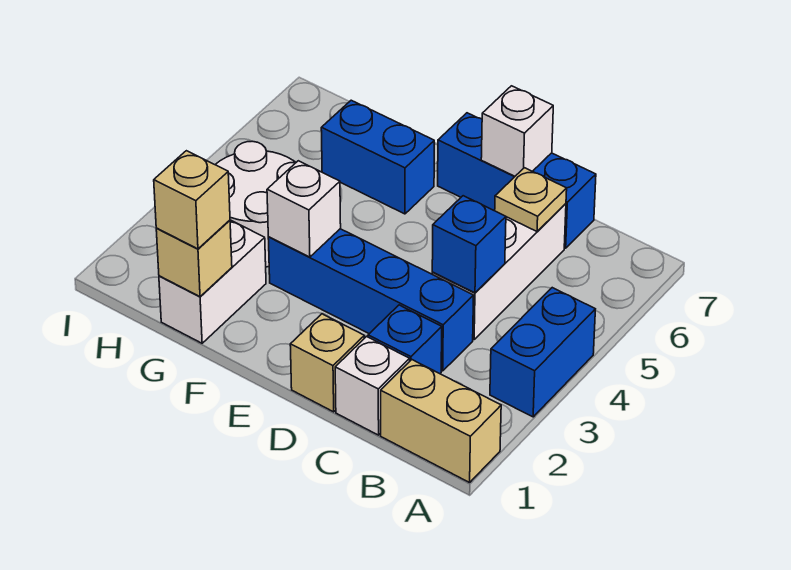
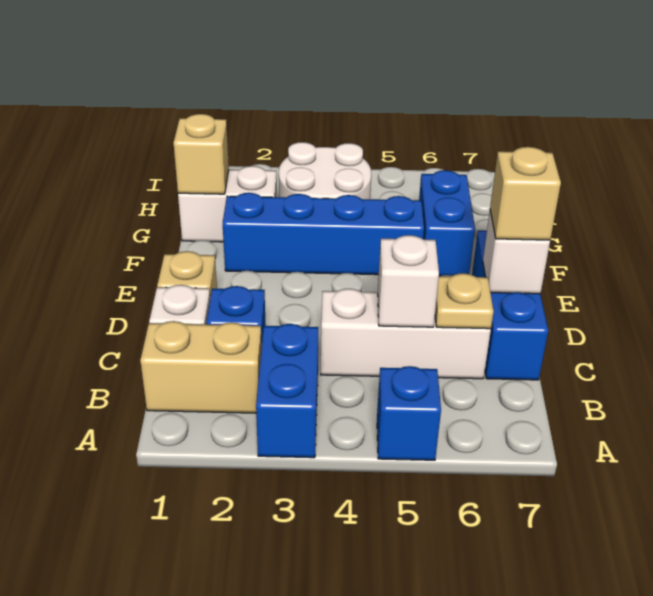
tan brick A1:B1 level 1 -> tan brick B1:B2 level 1
blue brick A3:A4 level 1 -> blue brick A3:B3 level 1
blue brick C3:F3 level 1 -> blue brick F2:F5 level 1
blue brick C4 level 2 -> blue brick A5 level 1
white brick F3 level 2 -> white brick C5 level 2
tan brick G1 level 3 -> tan brick D7 level 3

